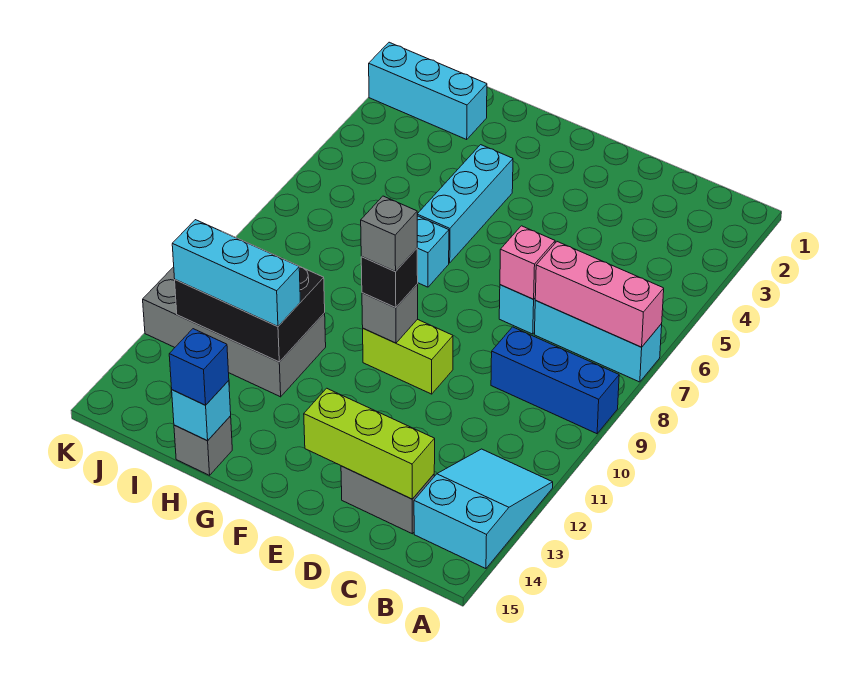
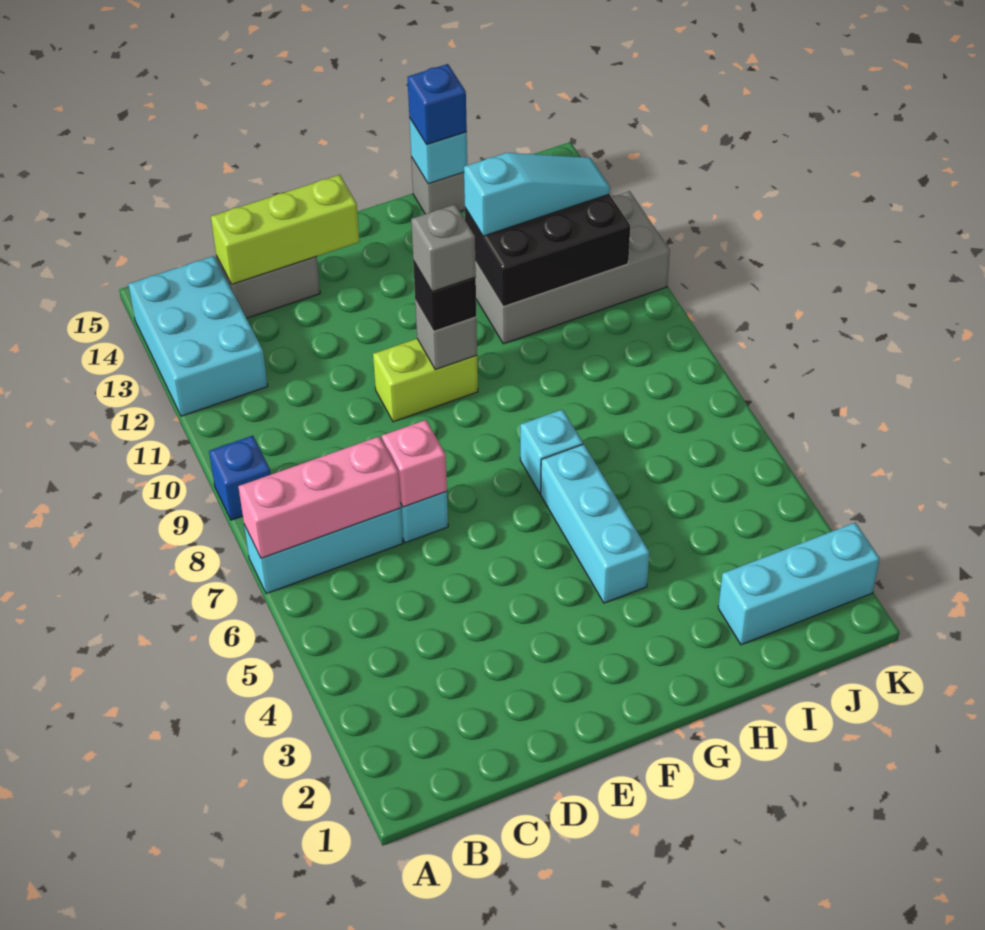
blue brick A9:C9 level 1 -> blue brick A9 level 1
cyan slope A12:B14 level 1 top 14 -> cyan brick A12:B14 level 1
cyan brick H12:J12 level 3 -> cyan slope H12:J12 level 3 top H

